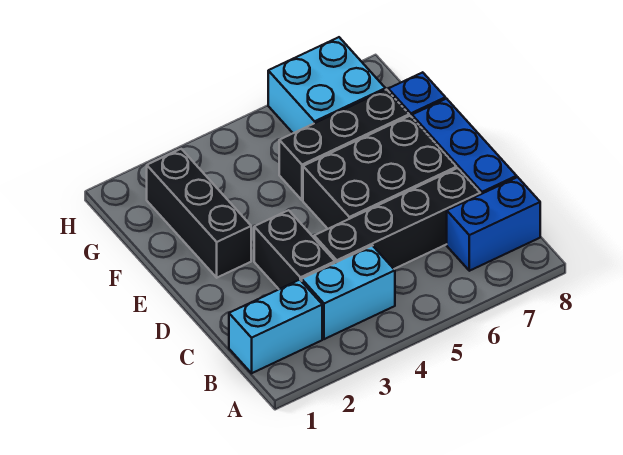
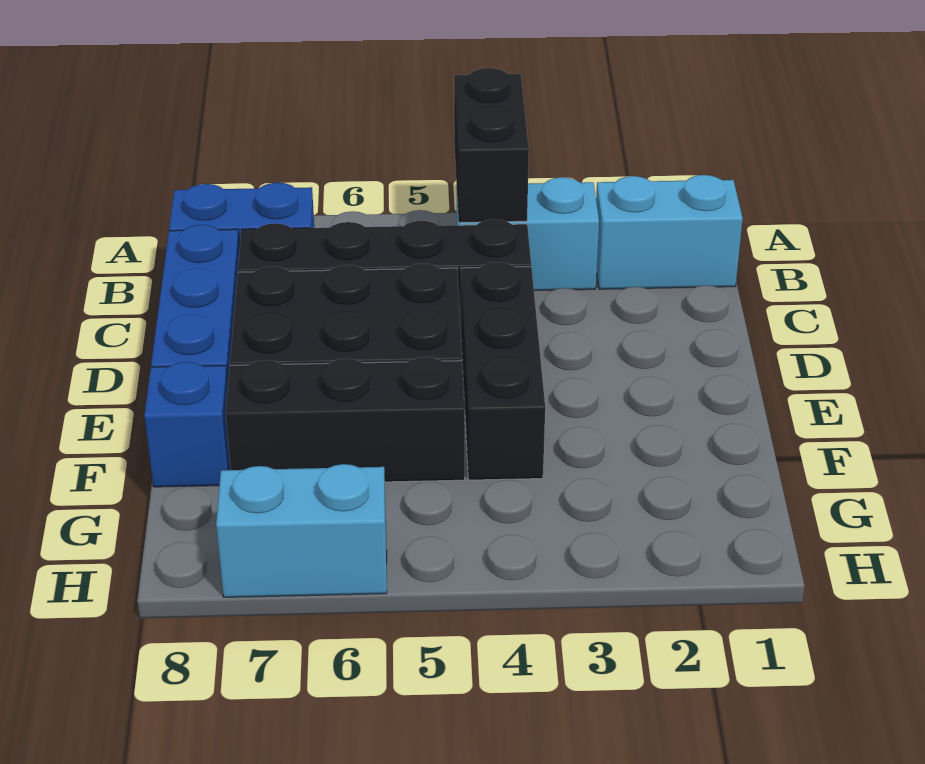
black brick C3:D3 level 1 -> black brick A4:B4 level 2
black brick E2:G2 level 1 -> black brick D4:F4 level 1
cyan brick G6:H7 level 1 -> cyan brick H6:H7 level 1

